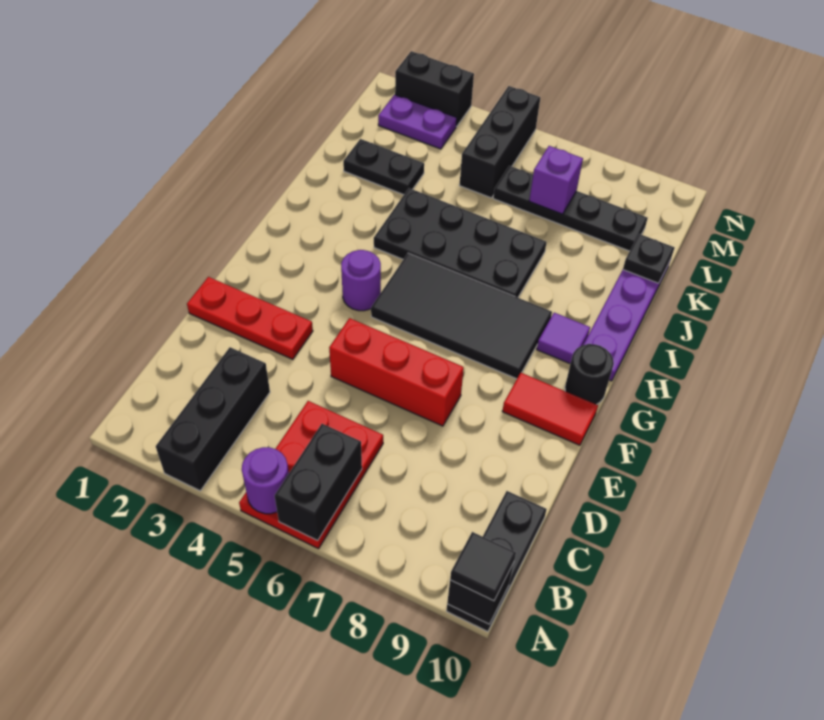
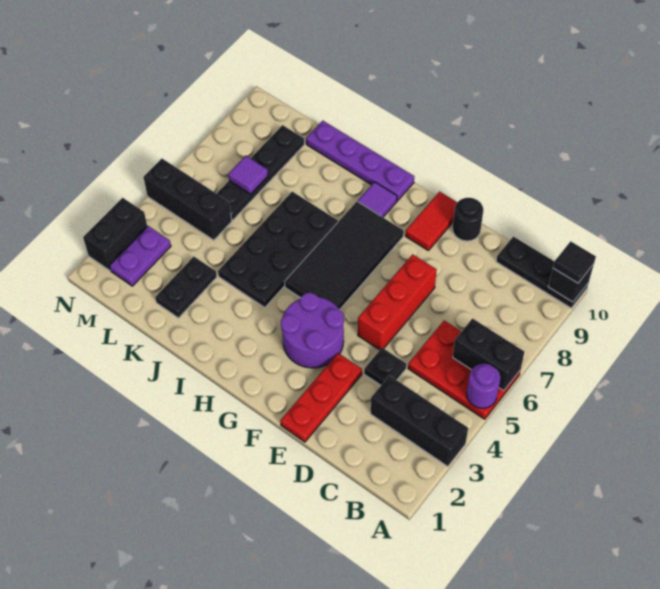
purple round brick G4 level 1 -> purple round brick F3:G4 level 1
black round brick G10 level 1 -> black round brick E10 level 1
black plate K10 level 2 -> black plate D4 level 1
purple brick L7 level 2 -> purple tile L7 level 2

